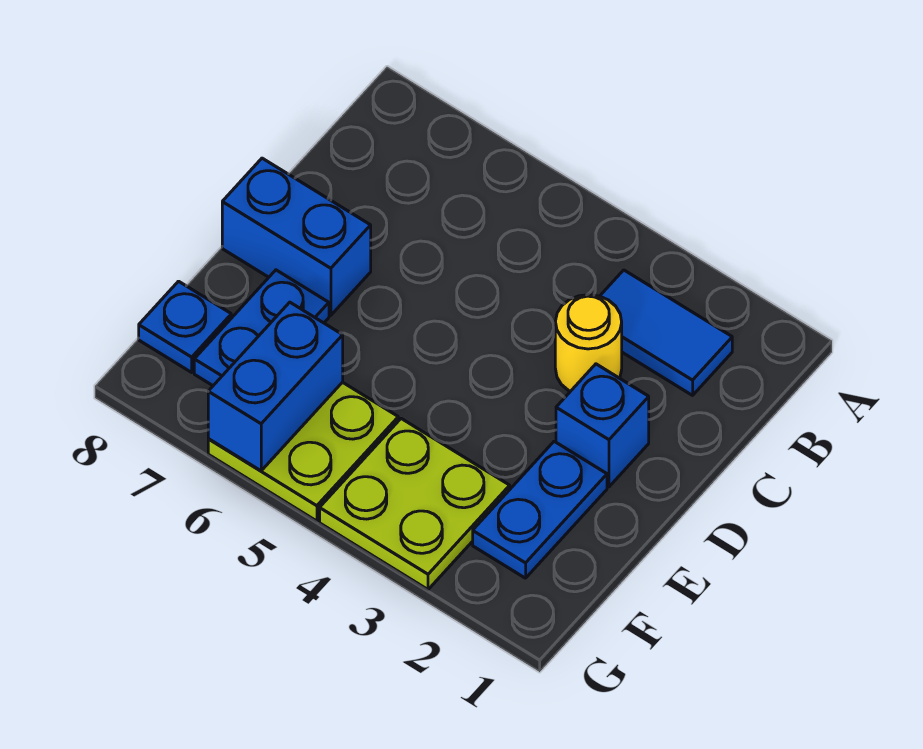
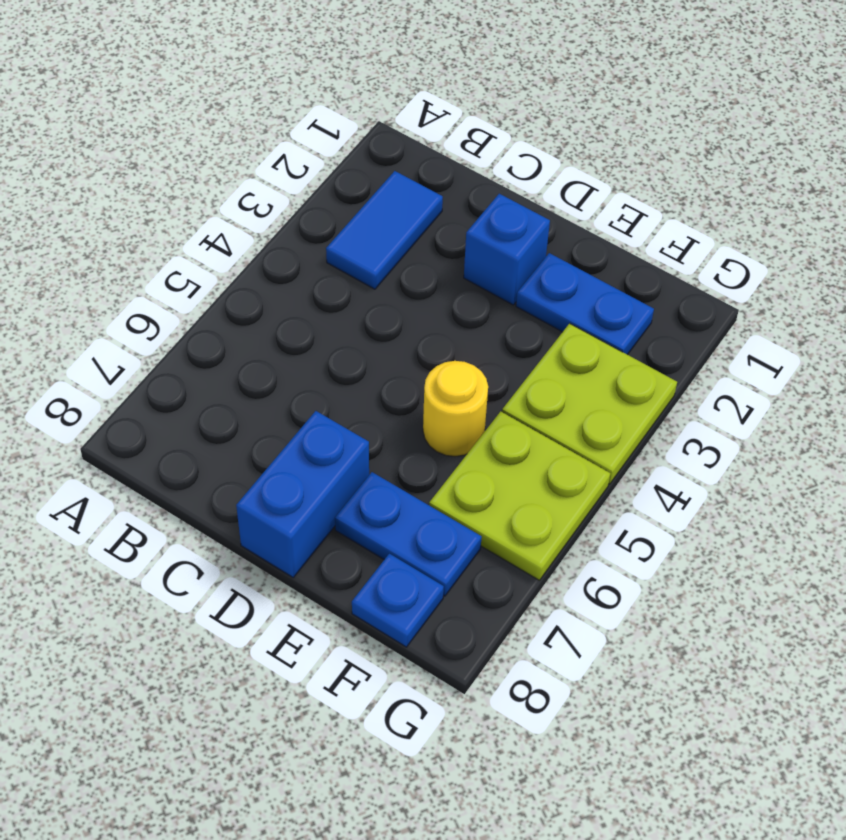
yellow round brick C3 level 1 -> yellow round brick E5 level 1
blue brick F6:G6 level 2 -> none

